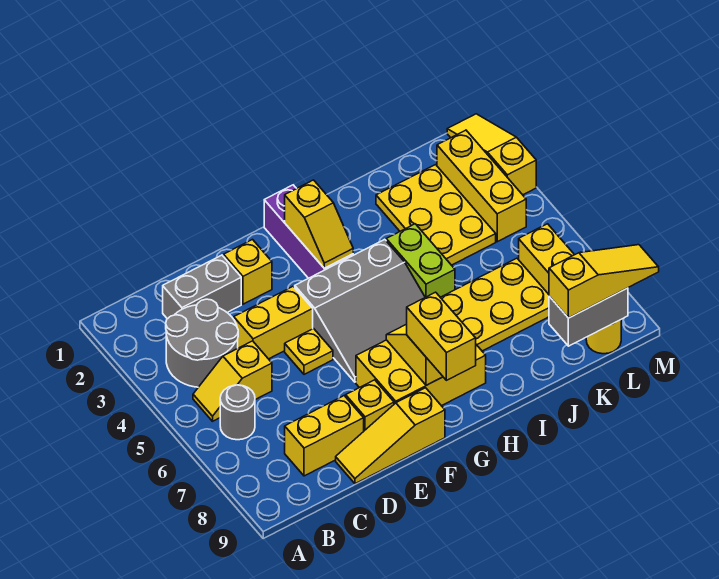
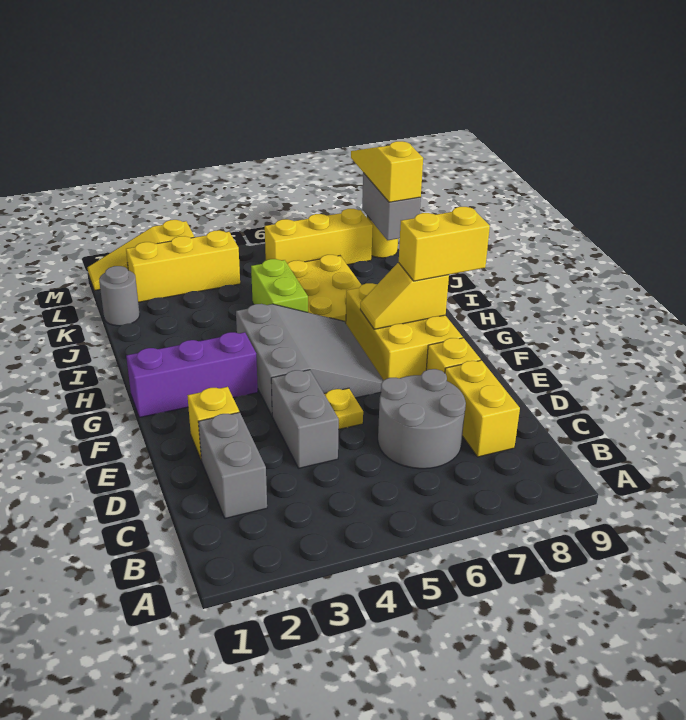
grey round brick B3:C4 level 1 -> grey round brick C6:D7 level 1
yellow slope B5:C5 level 1 top C -> none
grey round brick B6 level 1 -> grey round brick K1 level 1
yellow brick D4:E4 level 1 -> grey brick D4:E4 level 1
yellow slope D9:F9 level 1 top F -> none
yellow slope G2:G3 level 2 top 2 -> none
lime brick I4:I5 level 1 -> lime brick I5:J5 level 1
yellow plate J2:K4 level 1 -> none

